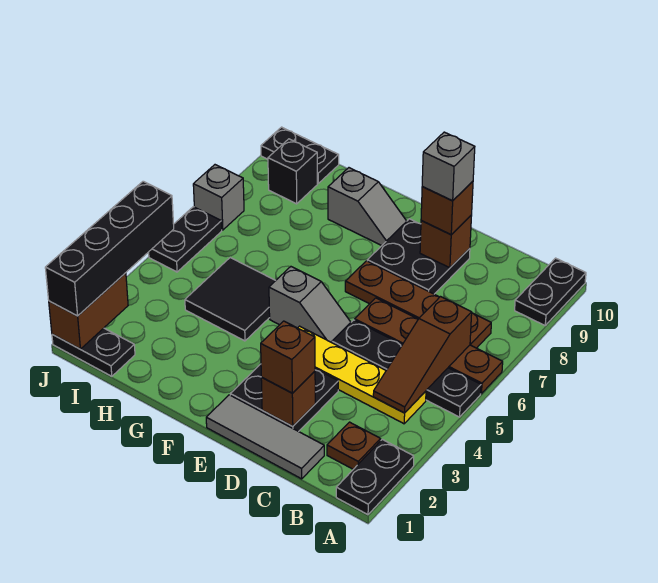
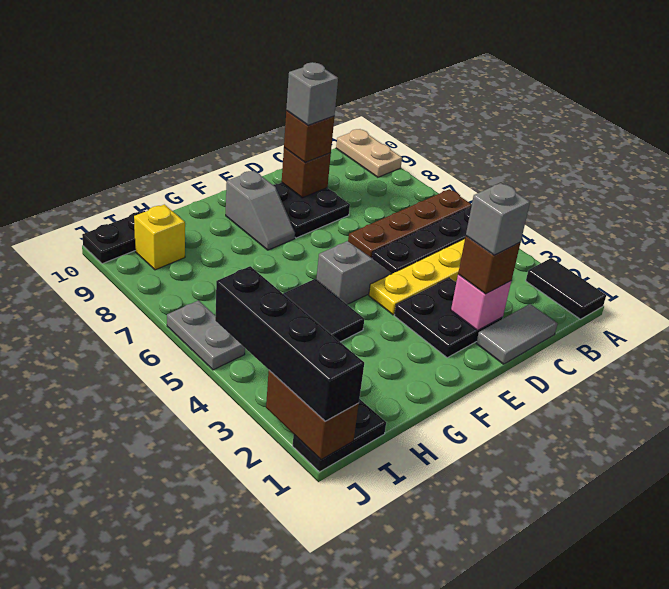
black plate A1:A2 level 1 -> black tile A1:A2 level 1
black plate A9:A10 level 1 -> tan plate A9:A10 level 1
brown plate B2 level 1 -> none
brown slope B4:B6 level 2 top 6 -> none
brown plate B7:E7 level 1 -> none
grey tile C1:E1 level 1 -> grey tile C1:D1 level 1
brown brick D2 level 2 -> pink brick D2 level 2
grey slope F9:G9 level 1 top G -> grey slope F8:F9 level 1 top 9
black brick I9 level 1 -> yellow brick I9 level 1
black plate J5:J6 level 1 -> grey plate J5:J6 level 1
grey brick J7 level 1 -> grey brick D2 level 4

